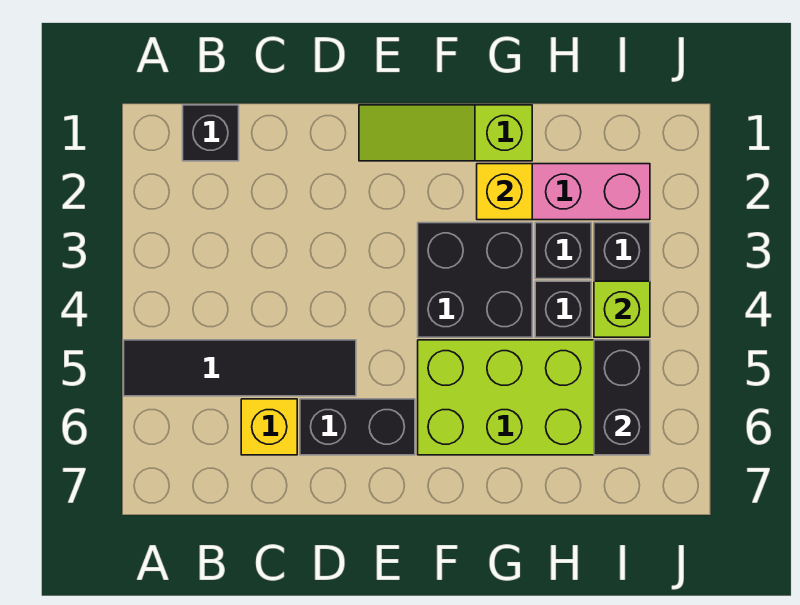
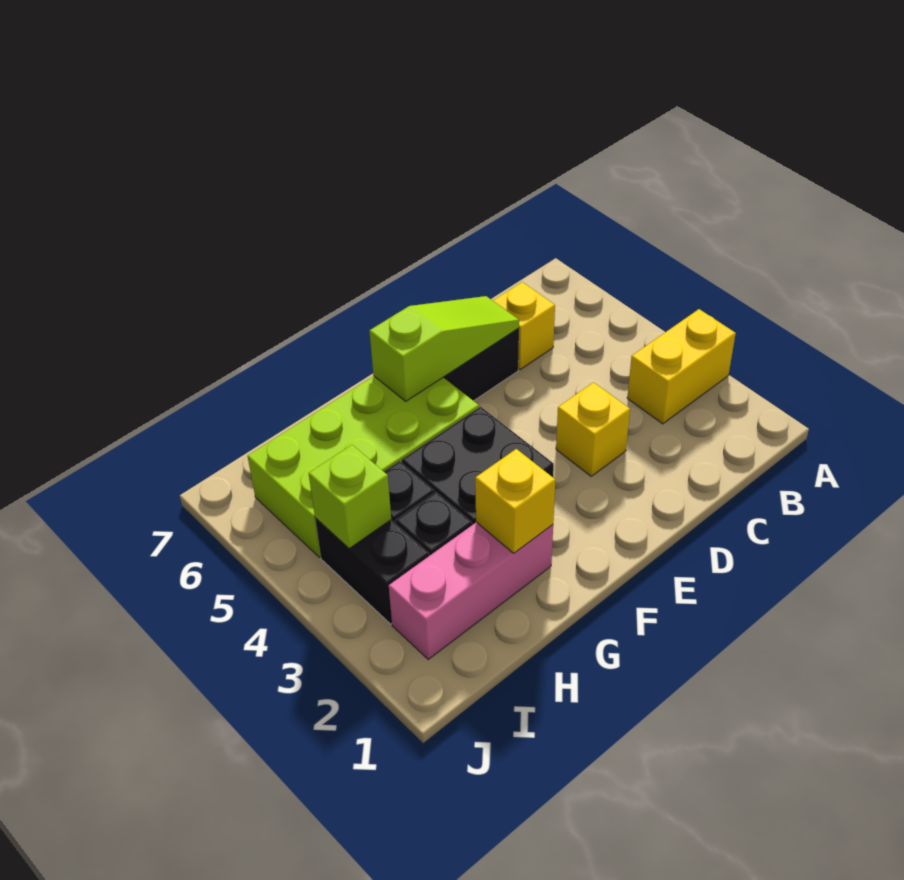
none -> yellow brick A3:B3 level 1
black tile A5:D5 level 1 -> none
black brick B1 level 1 -> none
none -> yellow brick D3 level 1
lime slope E1:G1 level 1 top G -> lime slope D6:F6 level 2 top F
black brick I5:I6 level 2 -> none

